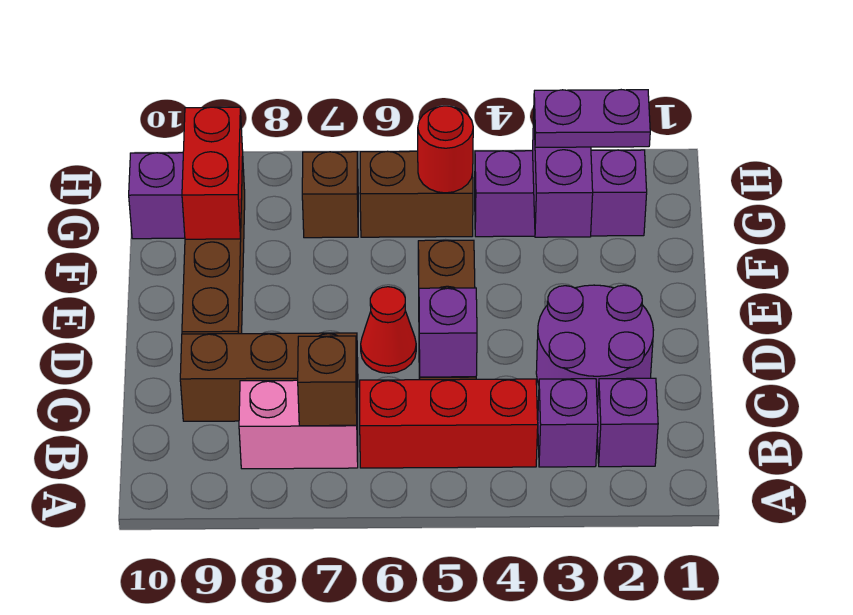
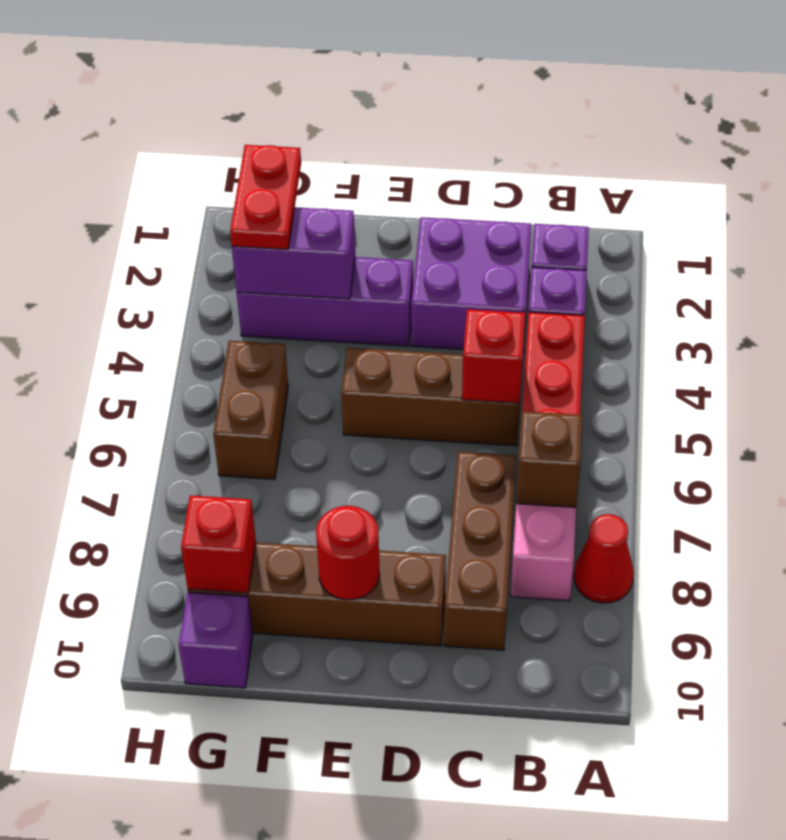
purple round brick C2:D3 level 1 -> purple brick C2:D3 level 1
purple brick C5 level 2 -> red brick C5 level 2
red cone D6 level 1 -> red cone A8 level 1
red brick F9:G9 level 2 -> red brick G9 level 2
purple brick G2:G4 level 1 -> purple brick E3:G3 level 1
purple plate G2:G3 level 3 -> red plate G2:G3 level 3
red round brick G5 level 2 -> red round brick E9 level 2
brown brick G7 level 1 -> none

